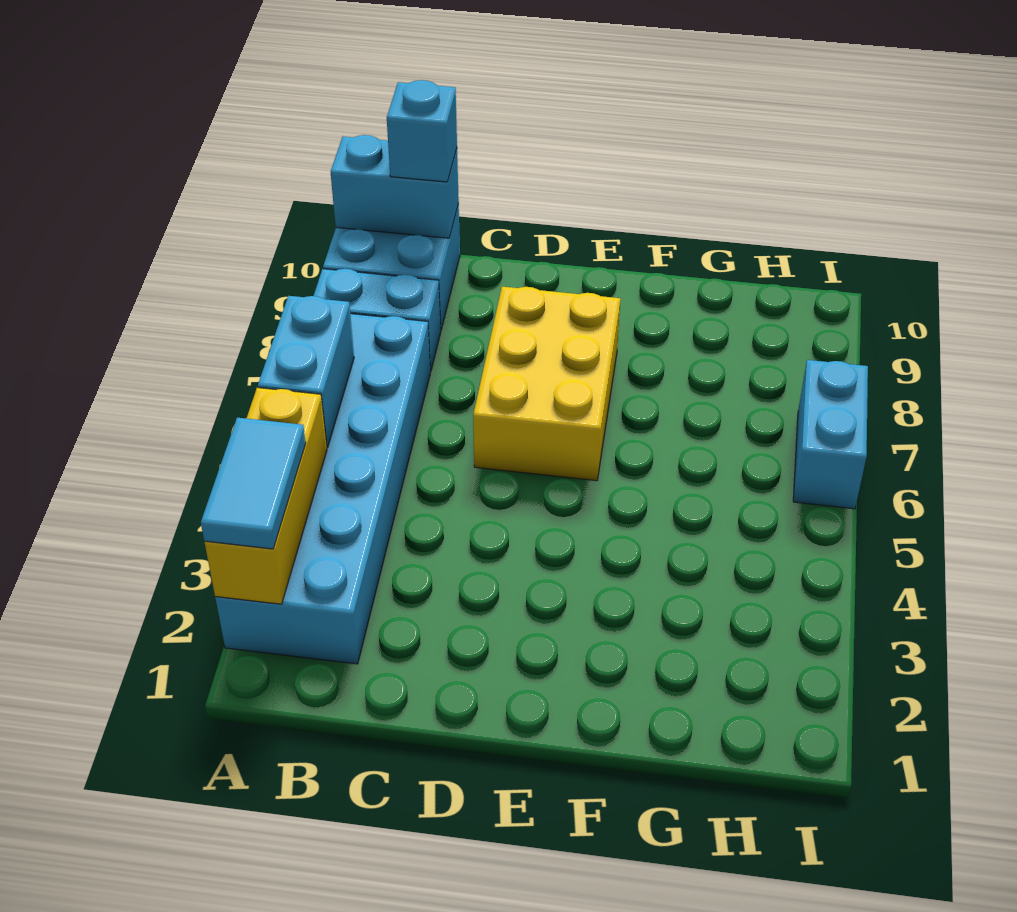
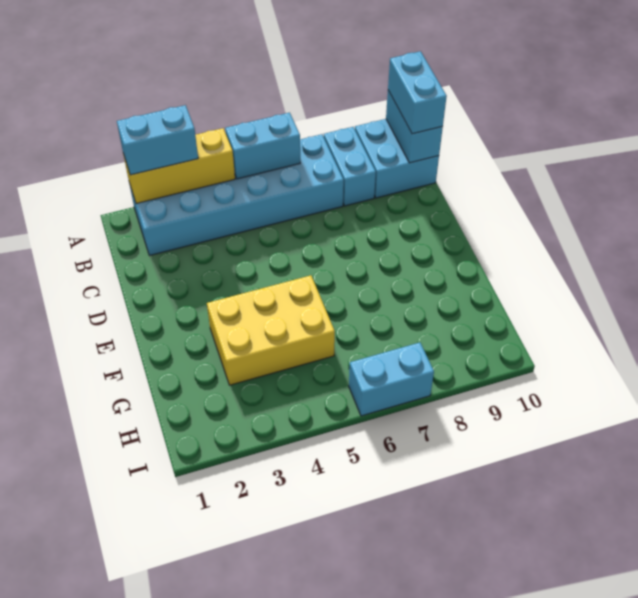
cyan tile A2:A3 level 3 -> cyan brick A2:A3 level 3
cyan brick B10 level 3 -> cyan brick A10:B10 level 3
yellow brick D6:E8 level 1 -> yellow brick F3:G5 level 1

